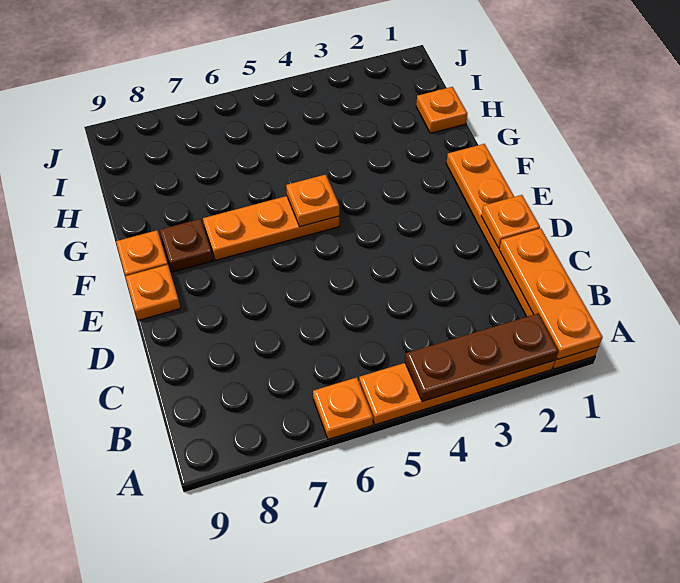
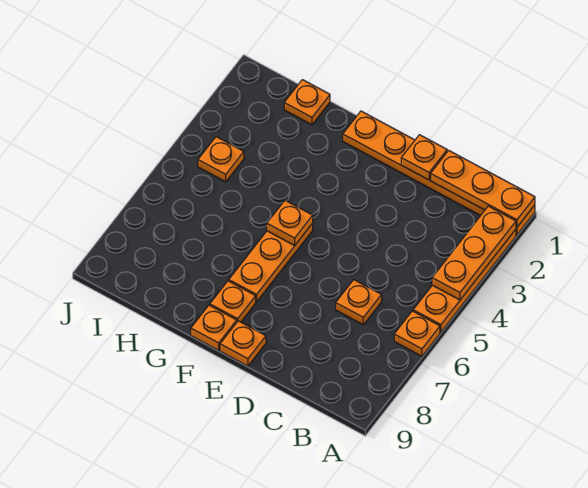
brown plate A2:A4 level 2 -> orange plate A2:A4 level 2
none -> orange plate C6 level 1
brown plate F8 level 1 -> orange plate F8 level 1
none -> orange plate I4 level 1

